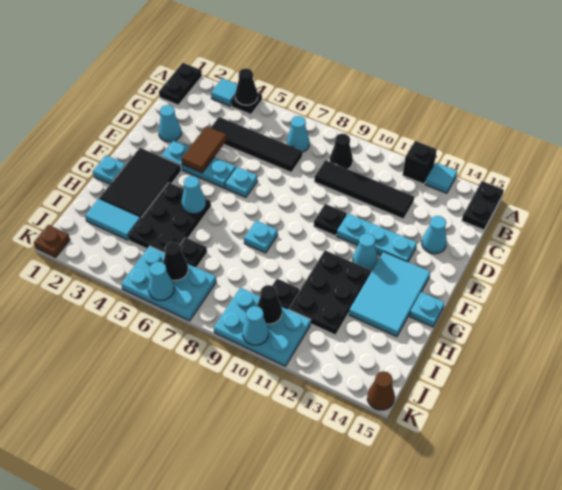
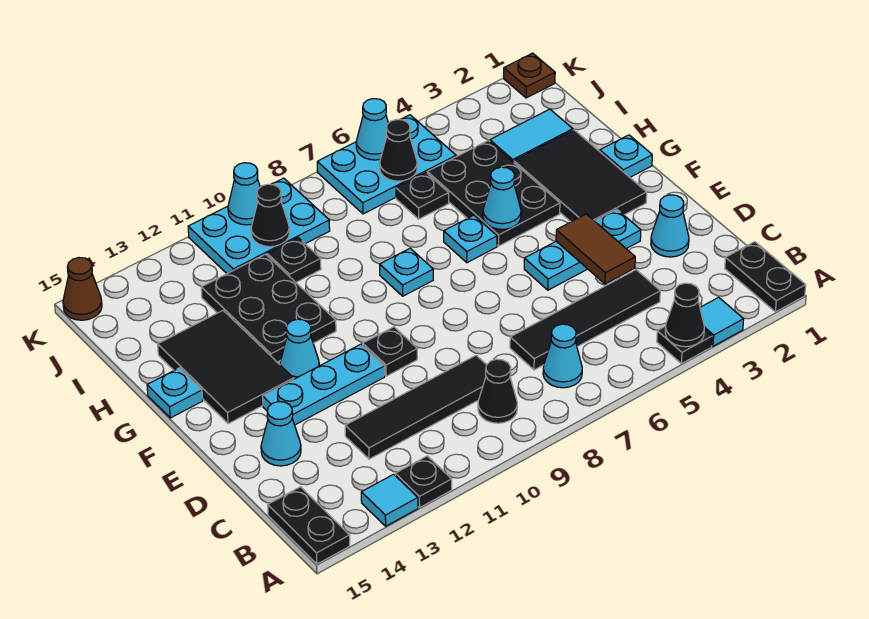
black brick A12 level 1 -> black plate A12 level 1
cyan plate E6 level 1 -> cyan plate G6 level 1
cyan tile F13:H14 level 1 -> black tile F13:H14 level 1

